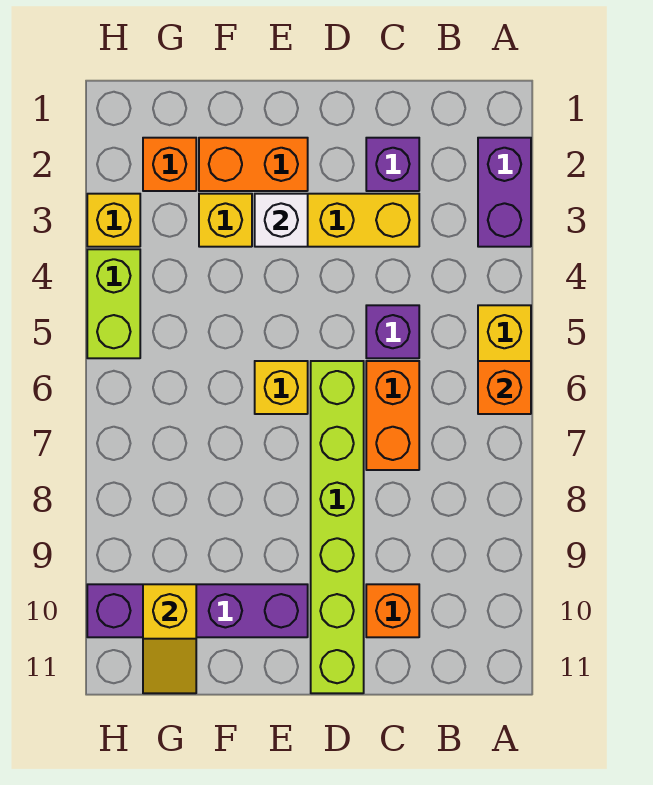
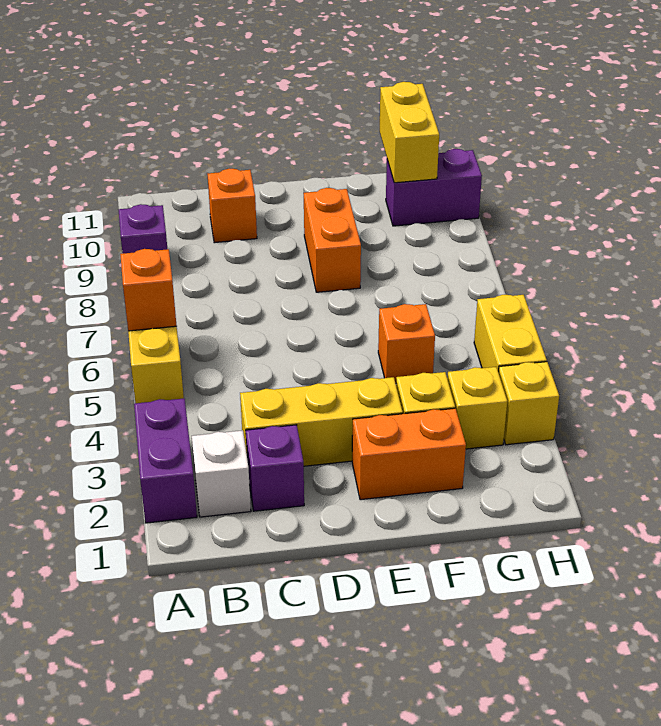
purple brick C5 level 1 -> purple brick A9 level 1
orange brick C6:C7 level 1 -> orange brick E8:E9 level 1
lime brick D6:D11 level 1 -> none
white brick E3 level 2 -> white brick B2 level 1
yellow brick E6 level 1 -> yellow brick G3 level 1
purple brick E10:H10 level 1 -> purple brick G10:H10 level 1
orange brick G2 level 1 -> orange brick F5 level 1
yellow slope G10:G11 level 2 top 10 -> yellow brick G10:G11 level 2
lime brick H4:H5 level 1 -> yellow brick H4:H5 level 1

